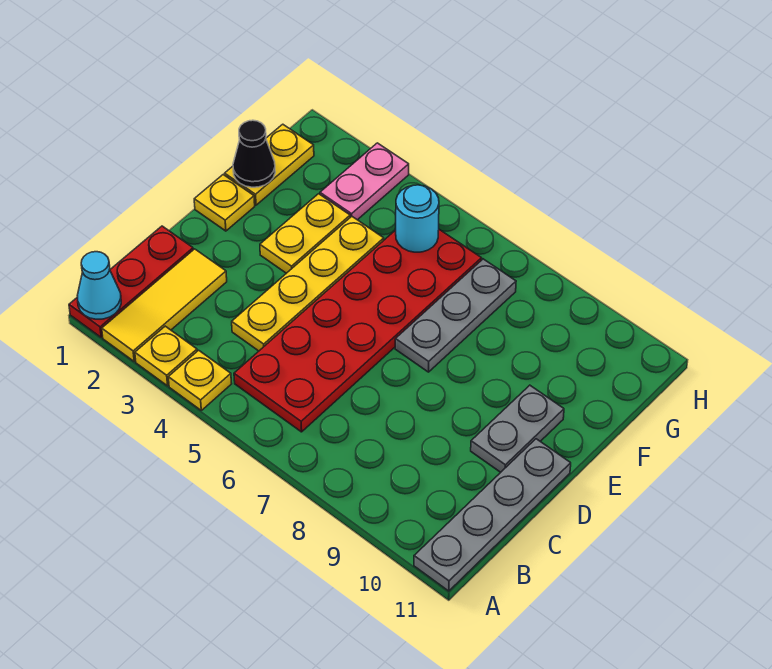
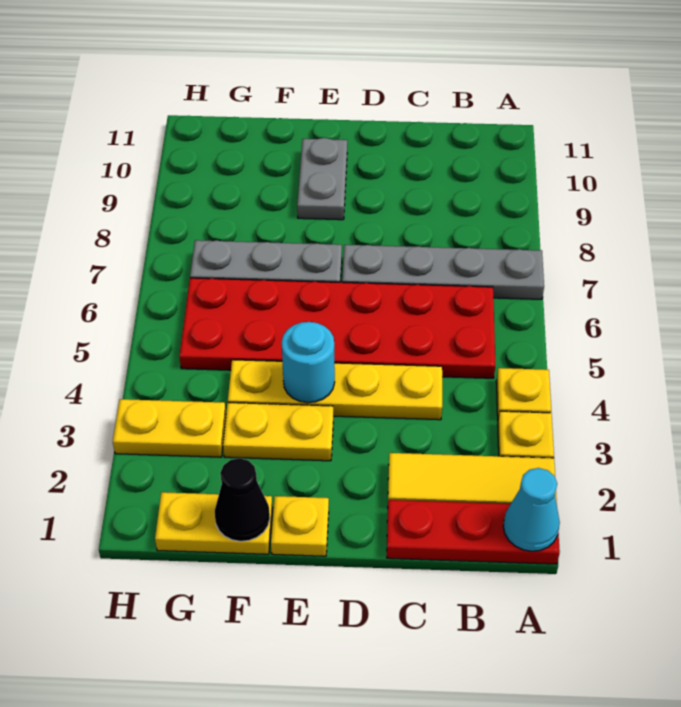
grey plate A11:D11 level 1 -> grey plate A7:D7 level 1
grey plate D10:E10 level 1 -> grey plate E9:E10 level 1
pink plate G3:H3 level 1 -> yellow plate G3:H3 level 1
cyan round brick G5 level 2 -> cyan round brick E4 level 2

